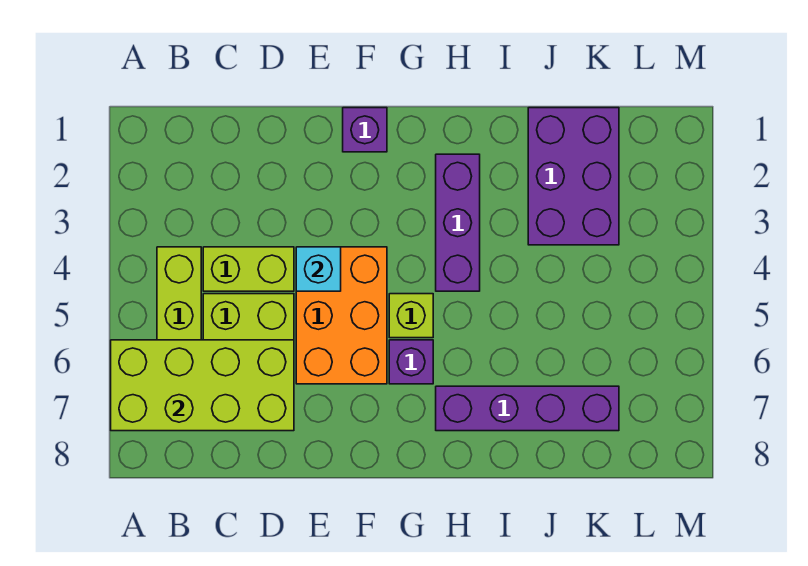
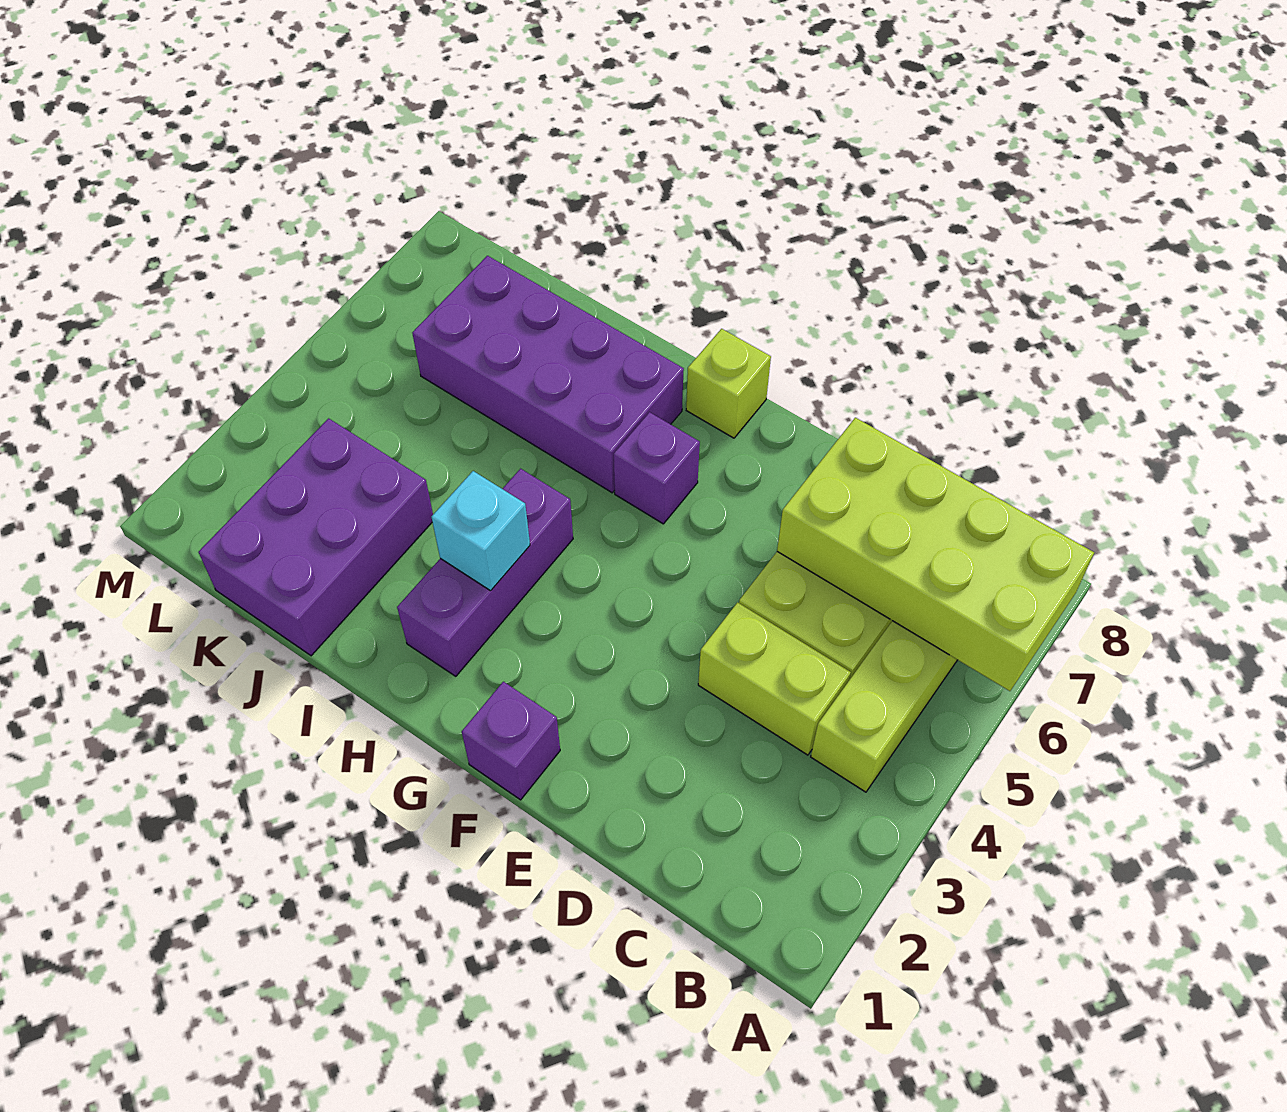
orange brick E4:F6 level 1 -> none
cyan brick E4 level 2 -> cyan brick H3 level 2
lime brick G5 level 1 -> lime brick G8 level 1
purple brick H7:K7 level 1 -> purple brick H6:K7 level 1

